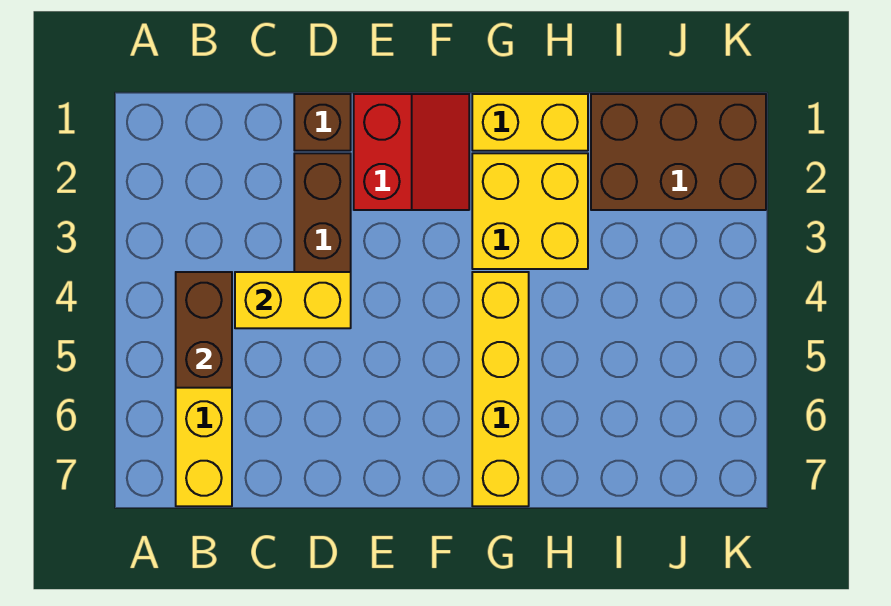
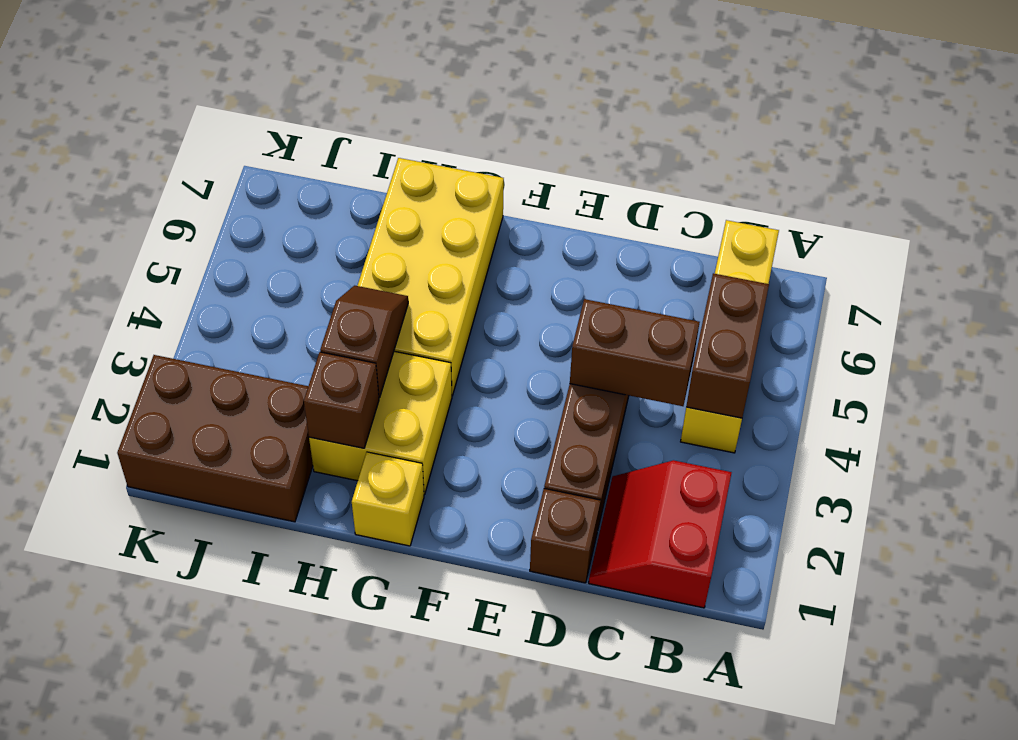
yellow brick C4:D4 level 2 -> brown brick C4:D4 level 2
red slope E1:F2 level 1 top E -> red slope B1:C2 level 1 top B
yellow brick G1:H1 level 1 -> yellow brick G1 level 1
yellow brick G4:G7 level 1 -> yellow brick G4:H7 level 1
none -> brown brick H2 level 2
none -> brown slope H3:H4 level 2 top 3

